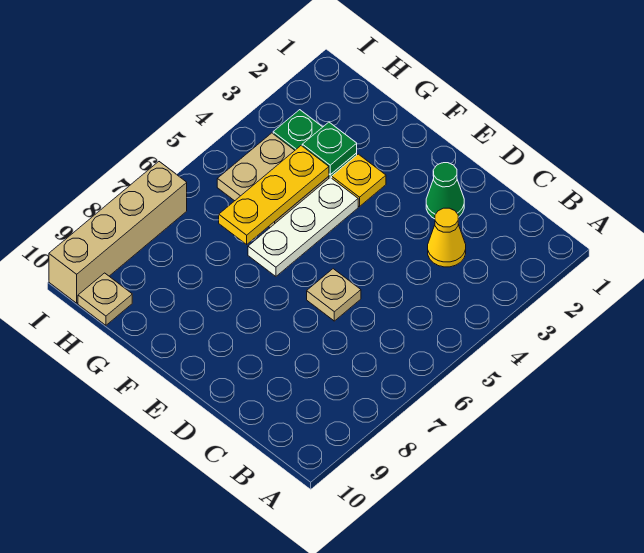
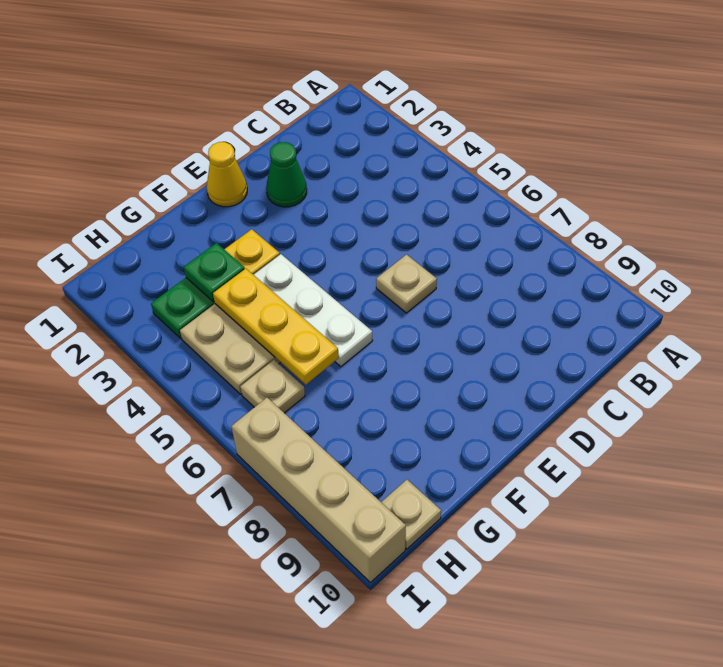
yellow cone C3 level 1 -> yellow cone E1 level 1
none -> tan plate H6 level 1

